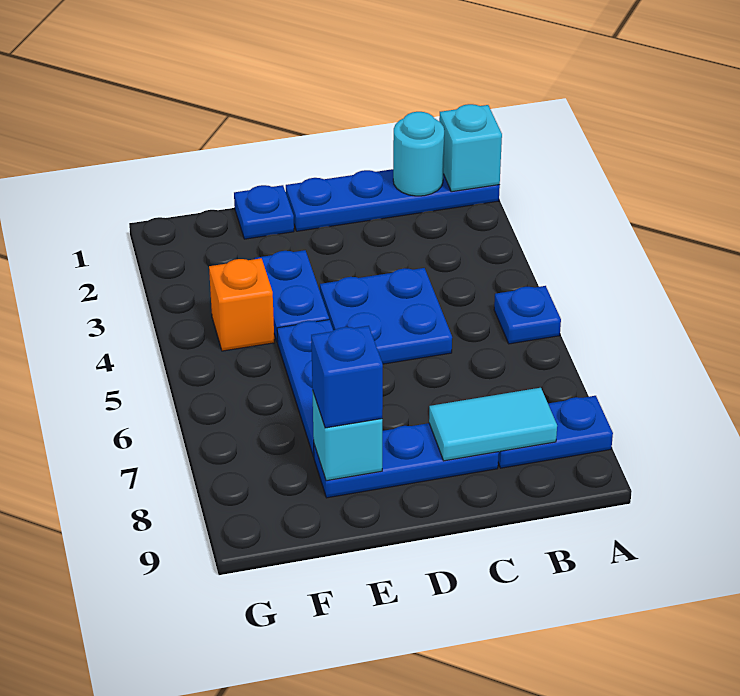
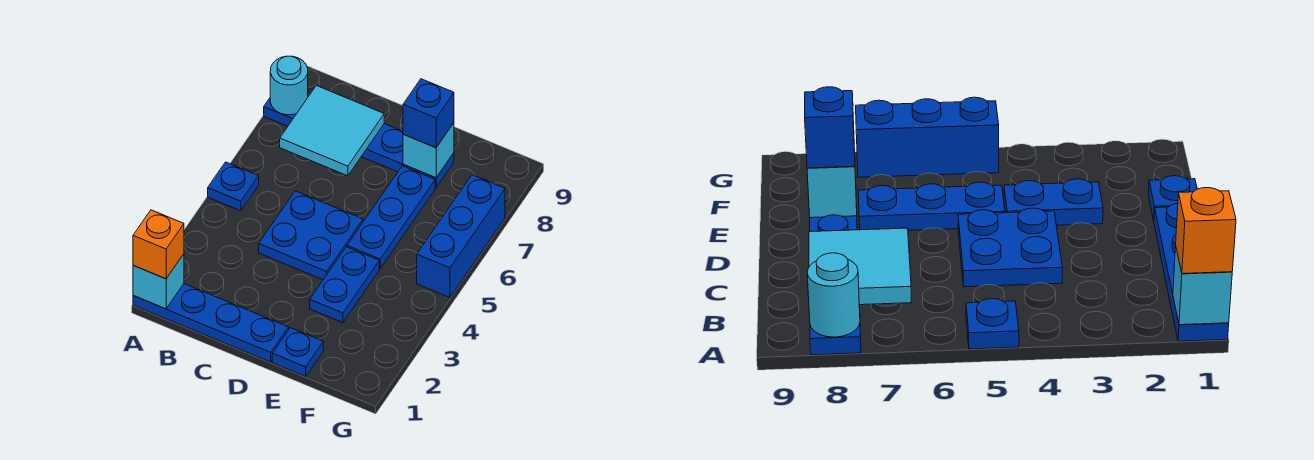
cyan round brick B1 level 2 -> cyan round brick A8 level 2
cyan tile B8:C8 level 2 -> cyan tile B7:C8 level 2
orange brick F4 level 1 -> orange brick A1 level 3
none -> blue brick G5:G7 level 1

